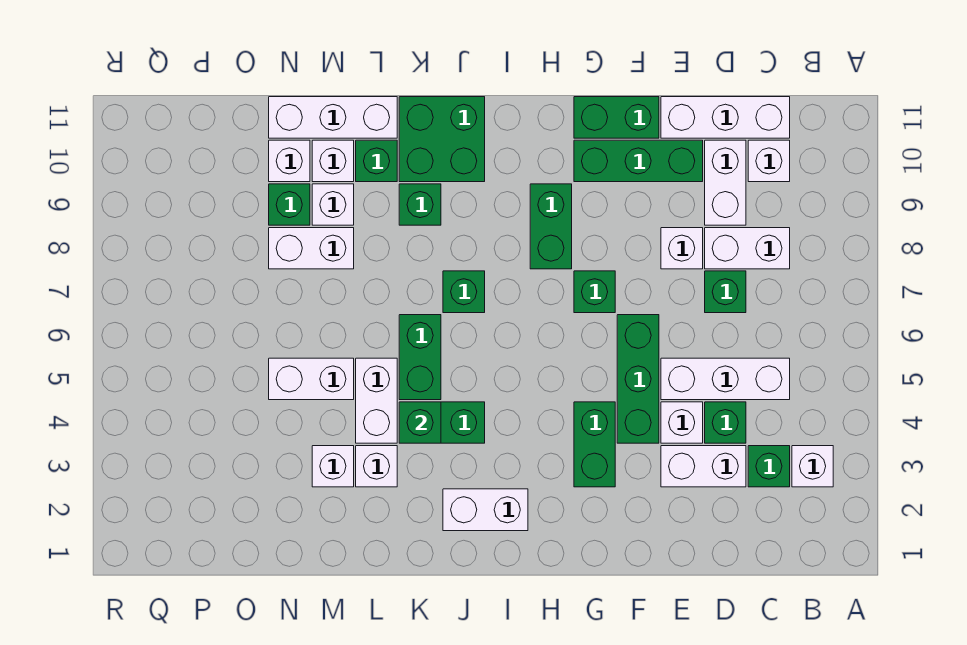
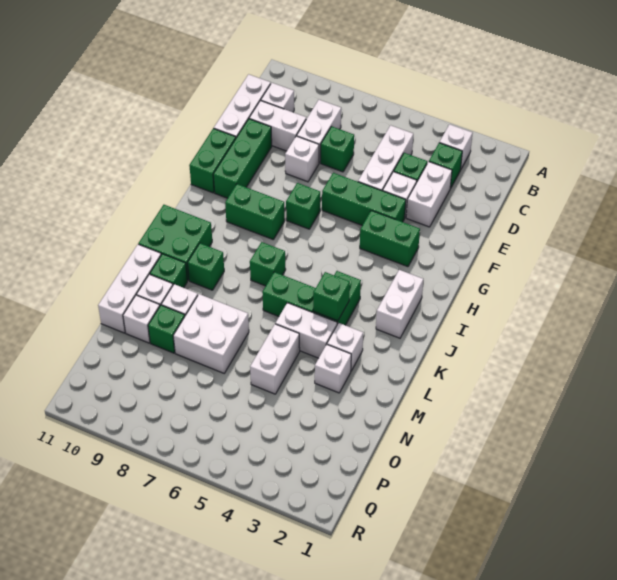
white brick M8:N8 level 1 -> white brick M7:N8 level 1

